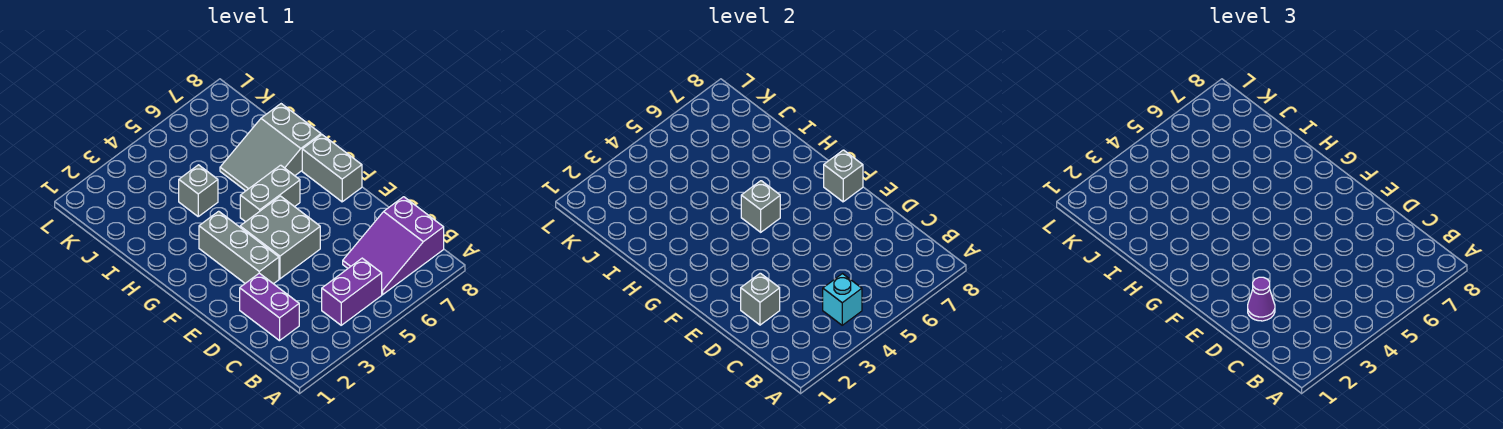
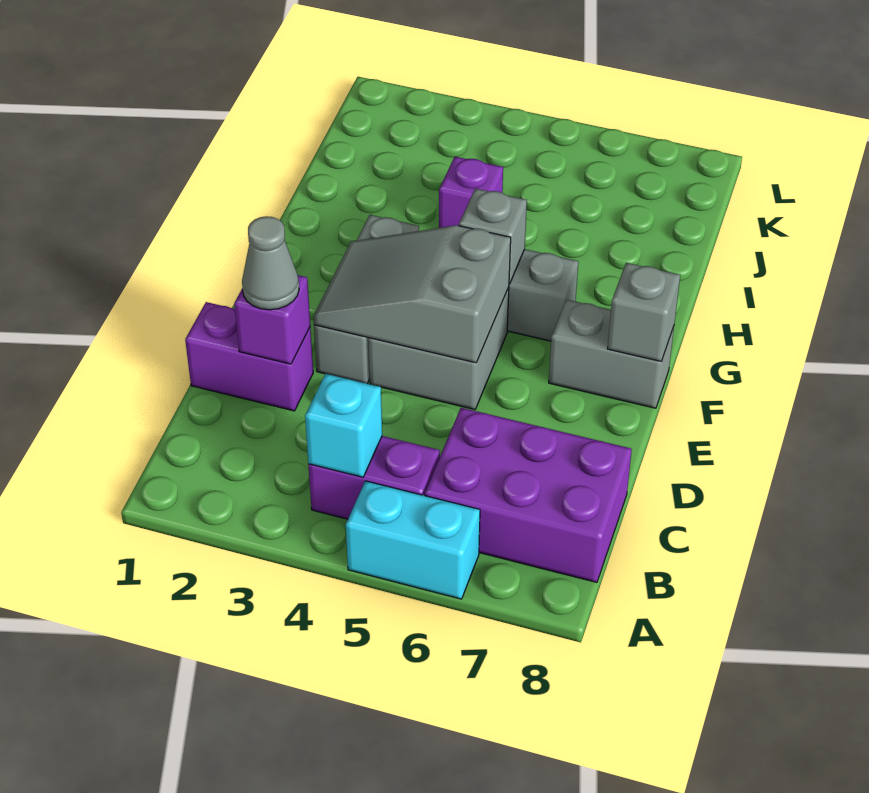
none -> cyan brick A5:A6 level 1
purple slope B6:C8 level 1 top 8 -> purple brick B6:C8 level 1
purple brick C2:D2 level 1 -> purple brick D1:D2 level 1
grey brick D2 level 2 -> purple brick D2 level 2
purple cone D2 level 3 -> grey cone D2 level 3
grey brick F8:G8 level 1 -> grey brick F7:F8 level 1
grey slope H6:I8 level 1 top 8 -> grey slope E3:F5 level 2 top 5
grey brick I4 level 1 -> purple brick I4 level 1

